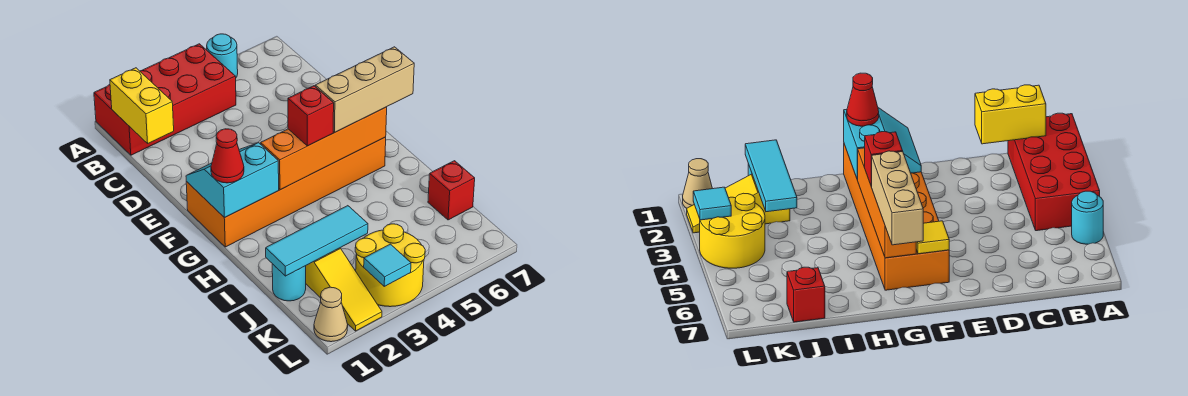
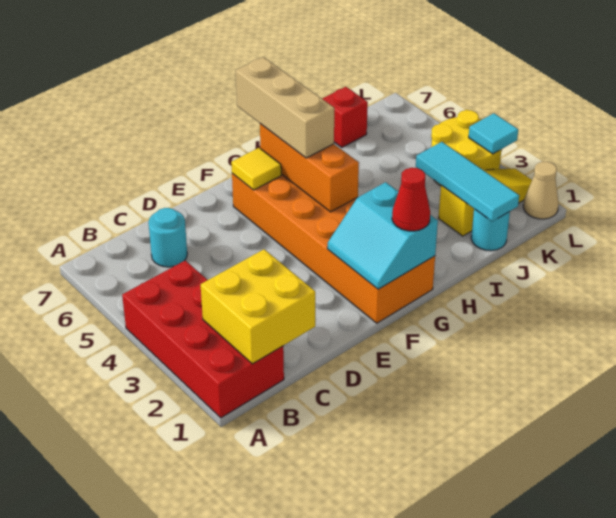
cyan round brick A5 level 1 -> cyan round brick C6 level 1
yellow brick B1:C1 level 2 -> yellow brick B1:C2 level 2
orange brick G3:G6 level 2 -> orange brick G4:G6 level 2
red brick G4 level 3 -> none

